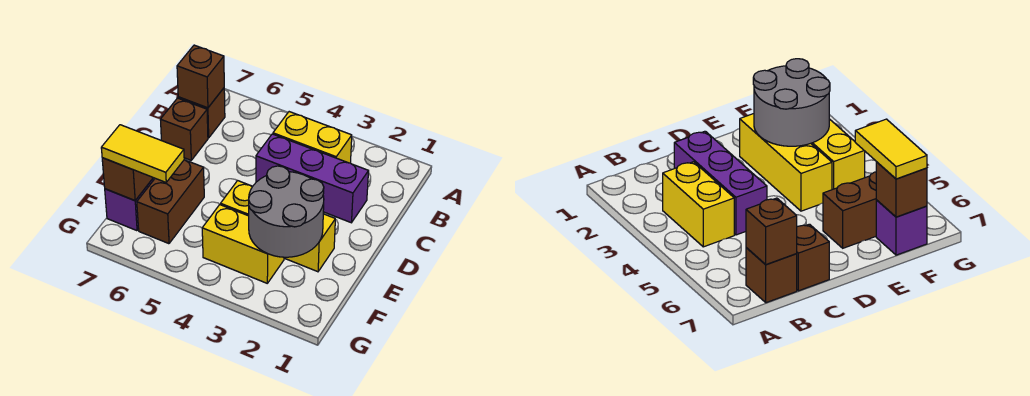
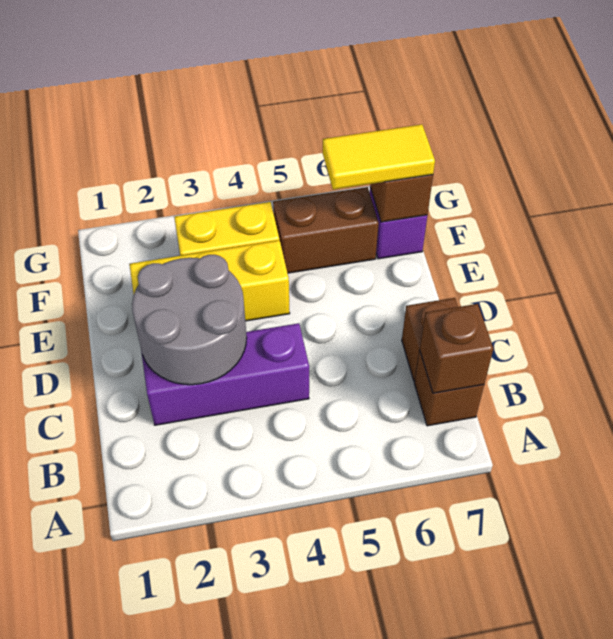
yellow brick B3:B4 level 1 -> none
grey round brick E2:F3 level 2 -> grey round brick C2:D3 level 2
brown brick E6:F6 level 1 -> brown brick F5:F6 level 1

